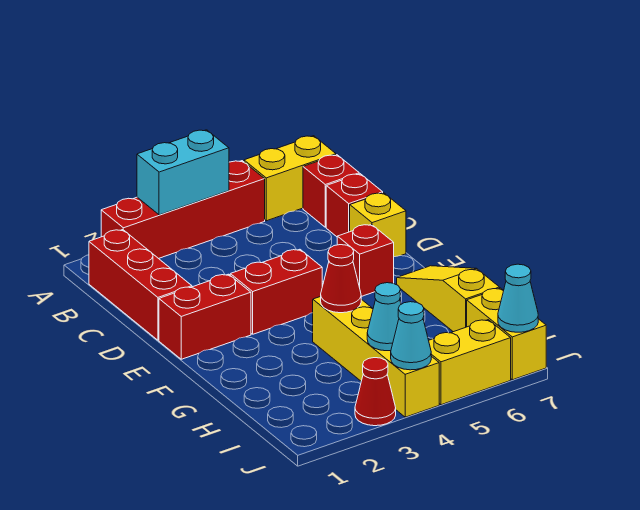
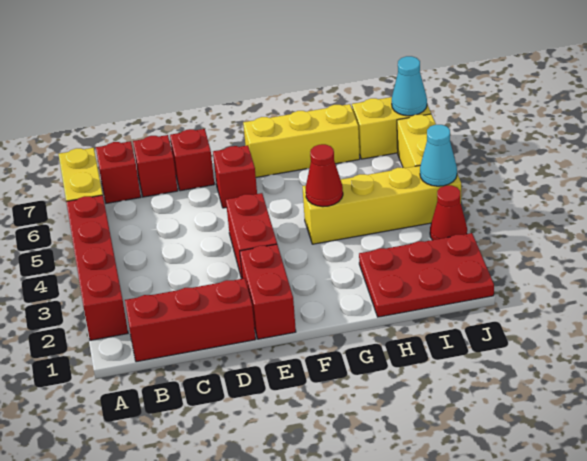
cyan brick A3:A4 level 2 -> none
yellow brick D7 level 1 -> red brick D7 level 1
yellow slope F7:H7 level 1 top H -> yellow brick F7:H7 level 1
none -> red plate H1:J2 level 1
cyan cone I4 level 2 -> none

